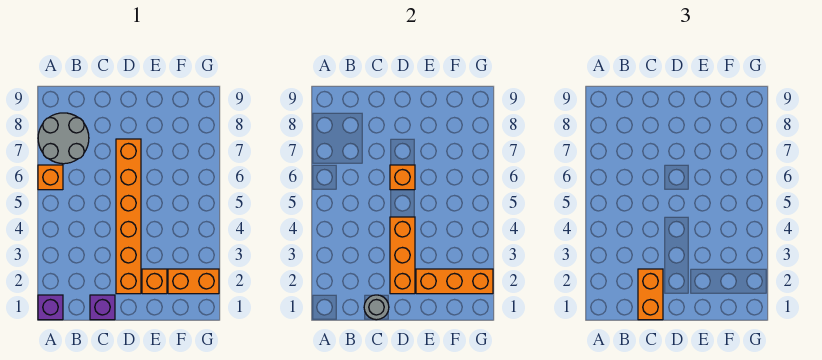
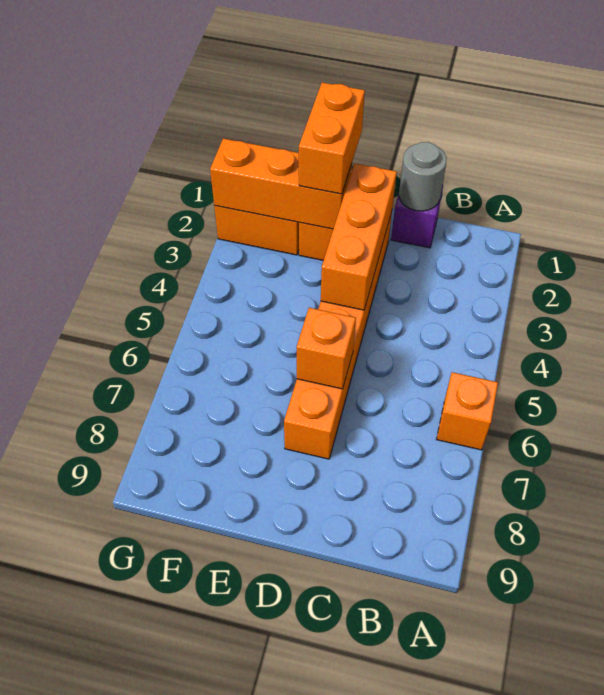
purple brick A1 level 1 -> none
grey round brick A7:B8 level 1 -> none
orange brick C1:C2 level 3 -> orange brick E1:E2 level 3

